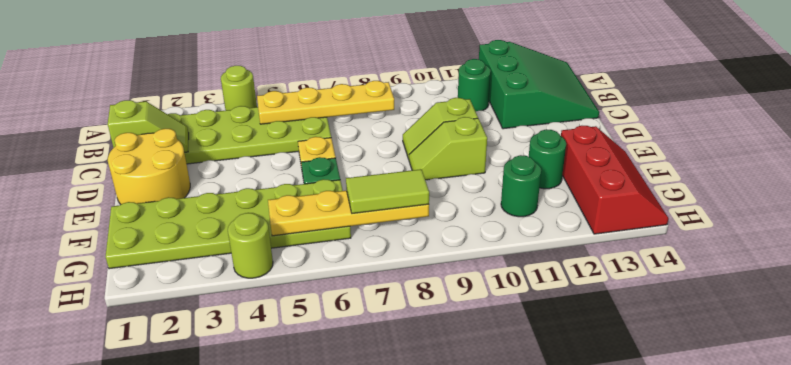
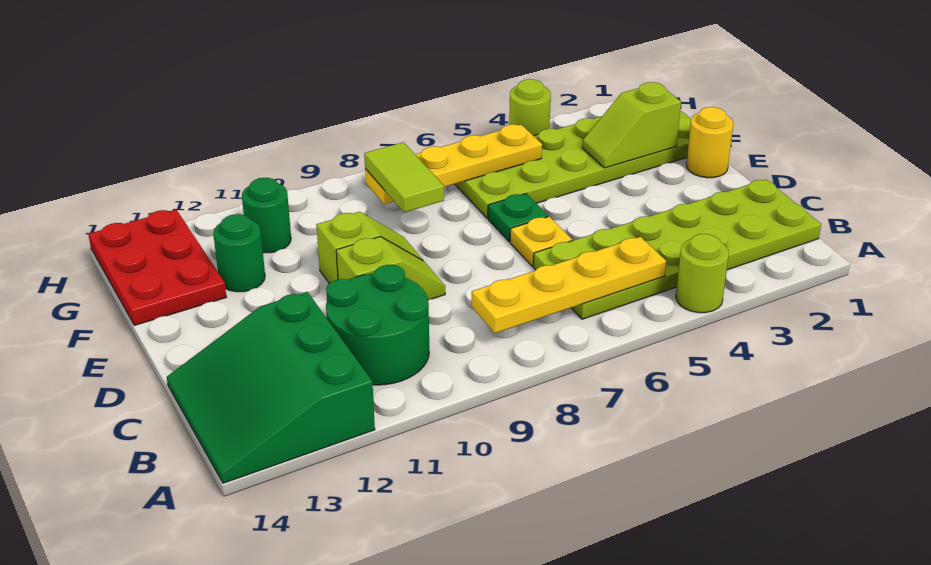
green round brick B11 level 1 -> green round brick B10:C11 level 1
lime slope C1:C2 level 2 top 1 -> lime slope F2:F3 level 2 top 2
yellow round brick D1:E2 level 1 -> yellow round brick E1 level 1
red slope F13:H14 level 1 top 13 -> red plate F13:H14 level 1
lime tile G7:G8 level 3 -> lime tile F8:G8 level 3

